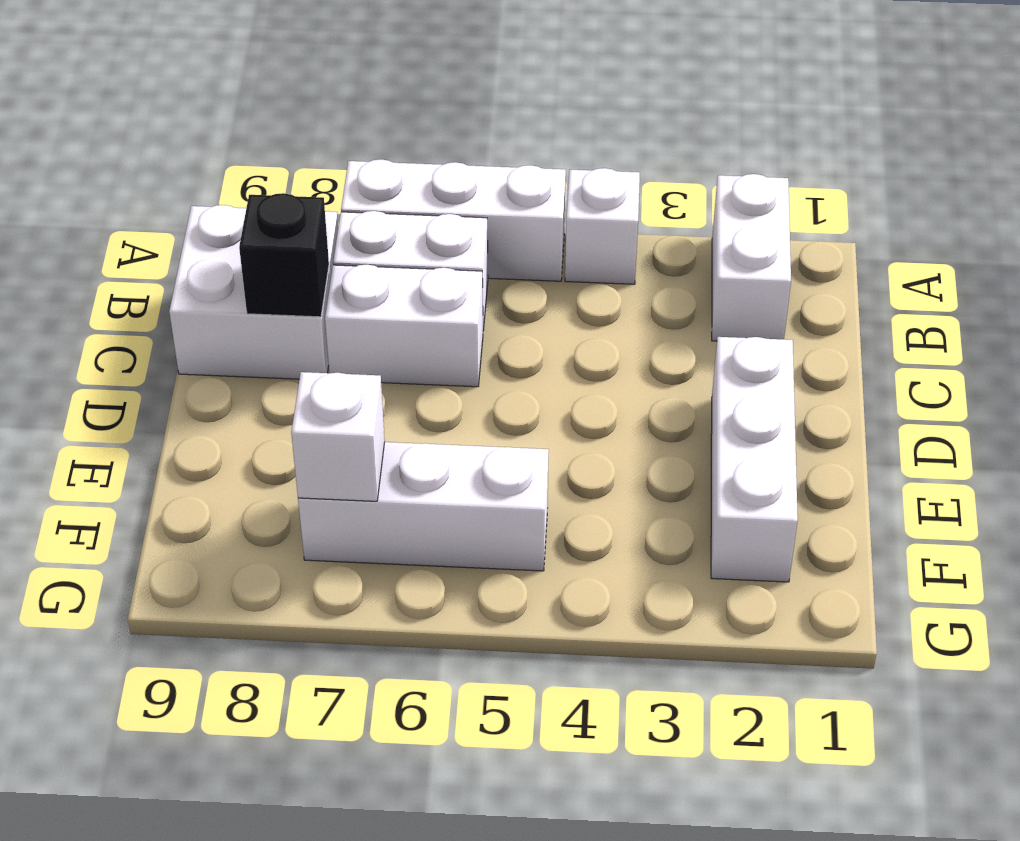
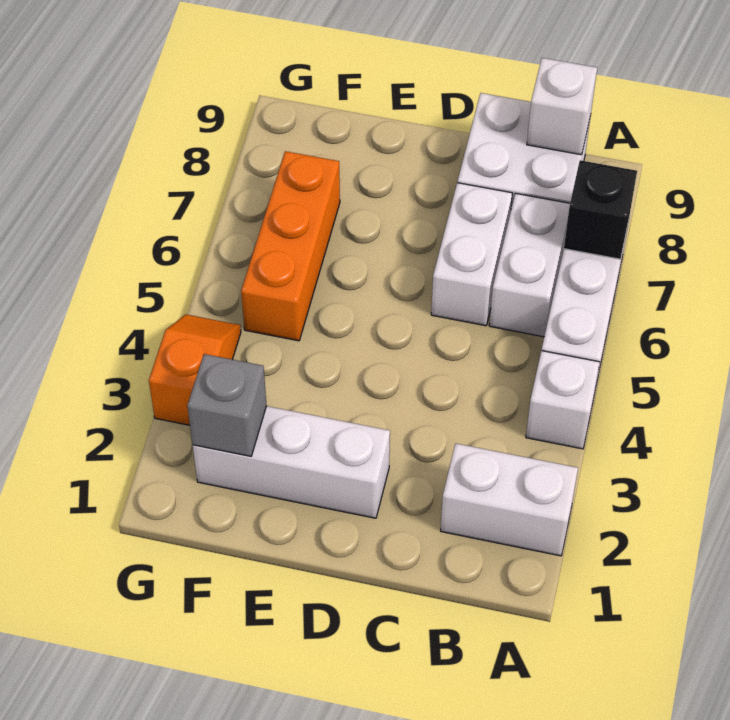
black brick C8 level 2 -> black brick A7 level 2
none -> grey brick F2 level 2
white brick F5:F7 level 1 -> orange brick F5:F7 level 1
white brick F7 level 2 -> white brick B9 level 2
none -> orange slope G3:G4 level 1 top 3

